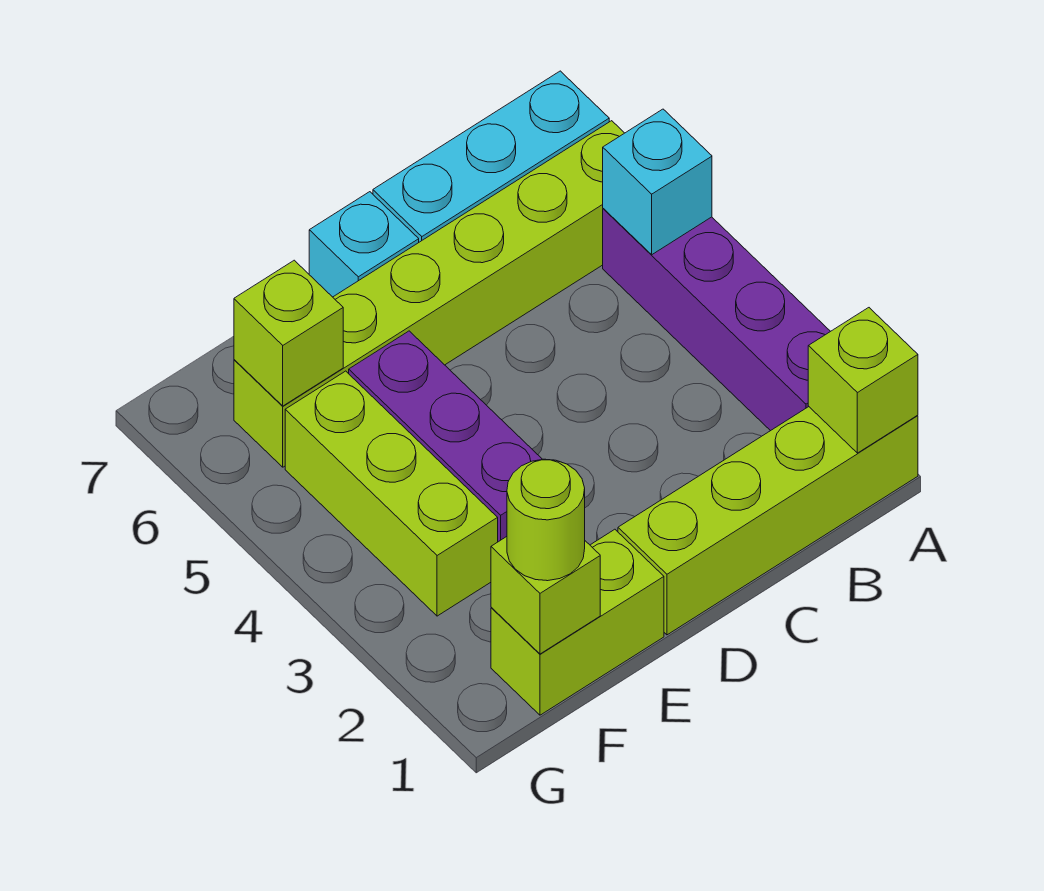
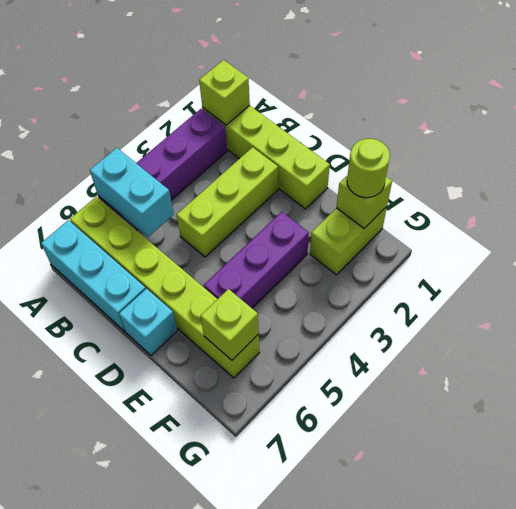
cyan brick A5 level 2 -> cyan brick A5:B5 level 2
lime brick E1:F1 level 1 -> lime brick F1:F2 level 1
lime brick F3:F5 level 1 -> lime brick C2:C4 level 1

